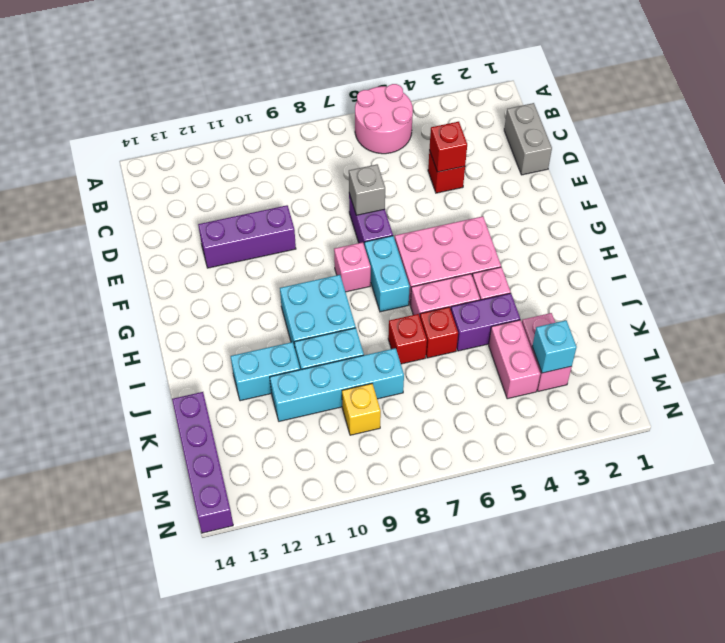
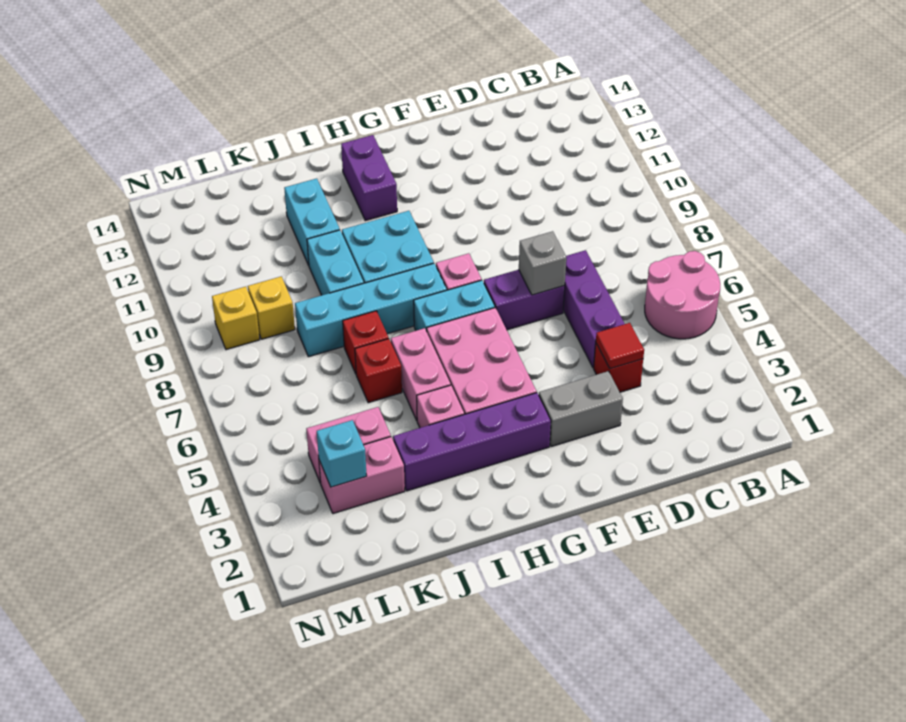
grey brick C1:D1 level 1 -> grey brick E3:F3 level 1
red brick D4 level 2 -> red tile D4 level 2
purple brick E10:E12 level 1 -> purple brick D5:D7 level 1
purple brick J4:J5 level 1 -> purple brick H12:H13 level 1
cyan brick K8:K11 level 1 -> cyan brick H8:K8 level 1
purple brick K14:N14 level 1 -> purple brick G3:J3 level 1
none -> yellow brick M9 level 1

